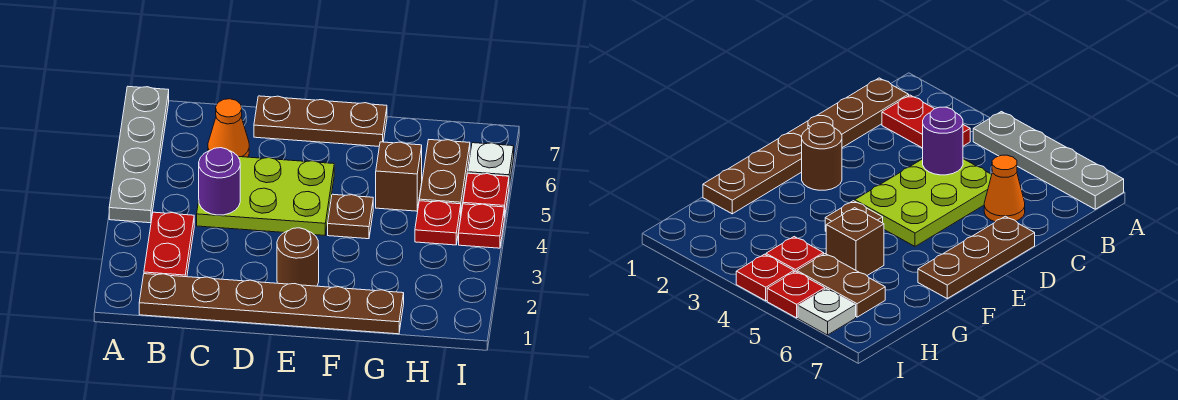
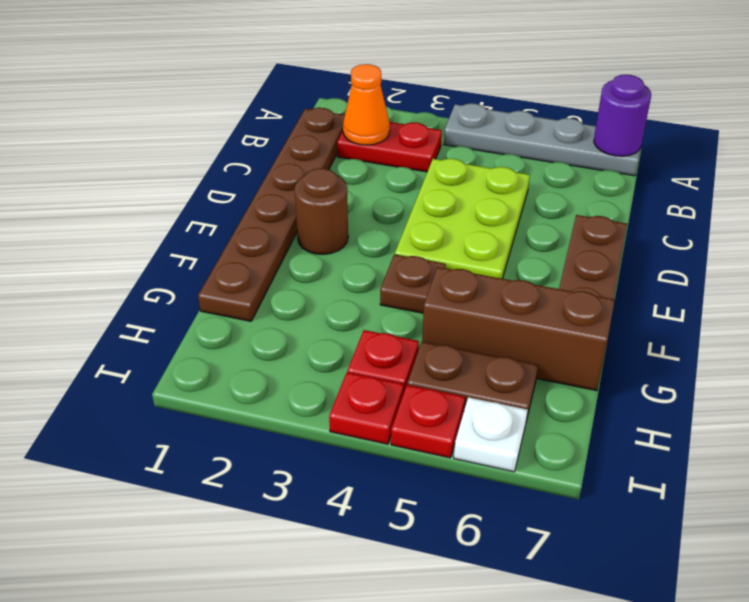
purple round brick C4 level 2 -> purple round brick A7 level 2
orange cone C6 level 1 -> orange cone B2 level 2
brown brick G5 level 1 -> brown brick G5:G7 level 1

